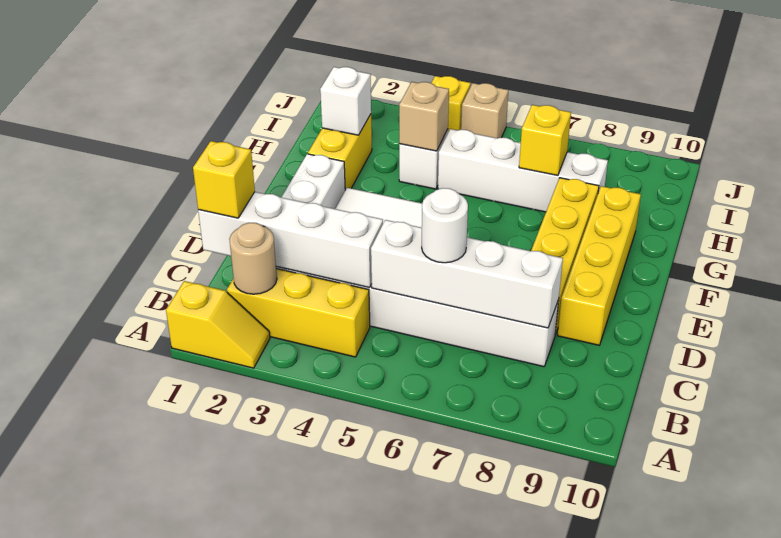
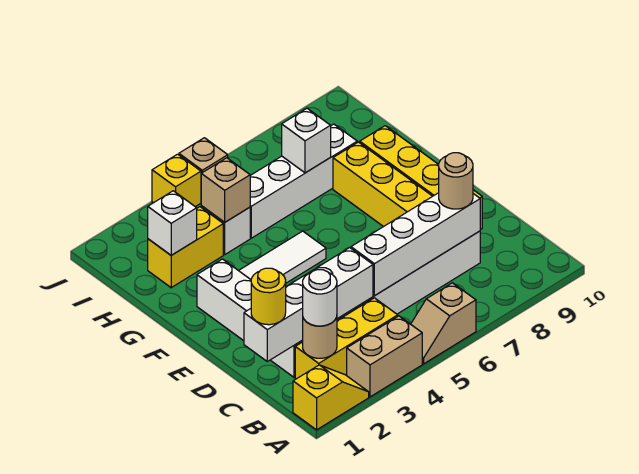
none -> tan brick A3:A4 level 1
none -> tan slope A5:A6 level 1 top 6
yellow brick C1 level 3 -> yellow round brick C1 level 3
white round brick C6 level 3 -> white round brick B2 level 3
none -> tan round brick C8 level 3
yellow brick G2:H2 level 1 -> yellow brick H2:H3 level 1
yellow brick H7 level 2 -> white brick H7 level 2

